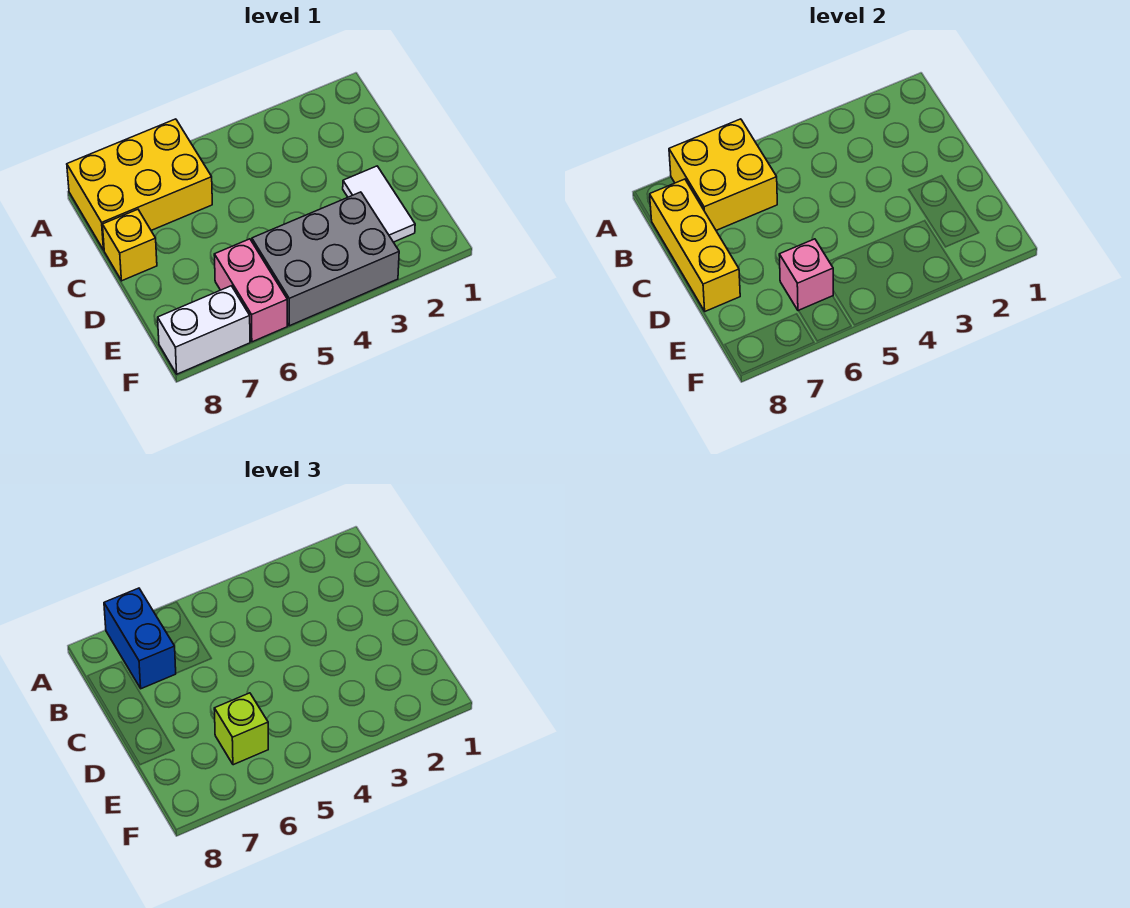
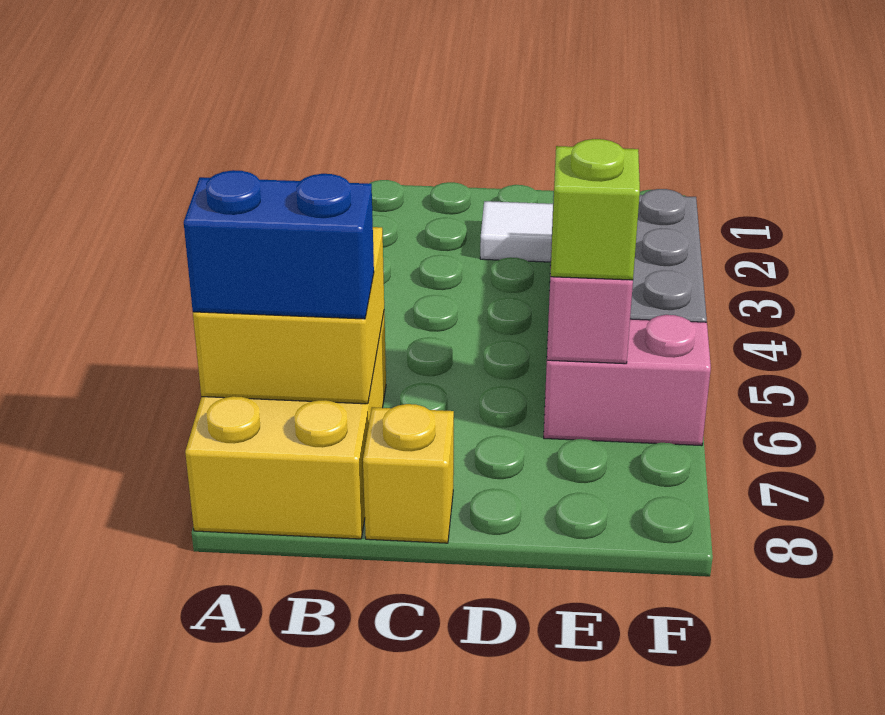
yellow brick B8:D8 level 2 -> none
white brick F7:F8 level 1 -> none

